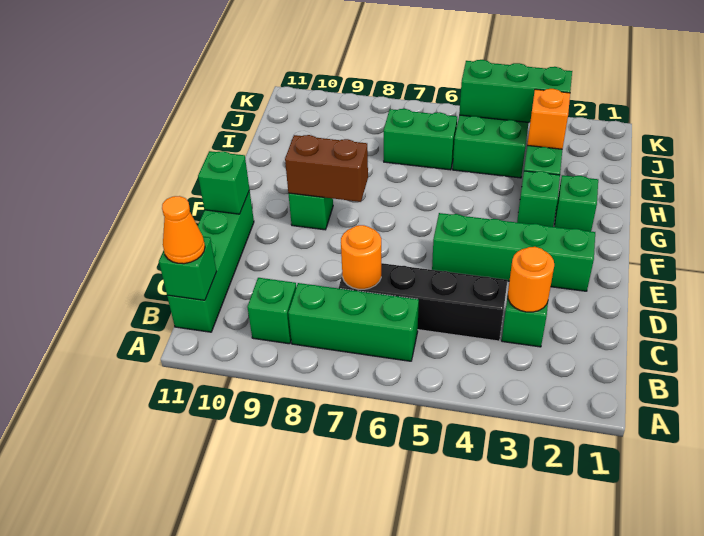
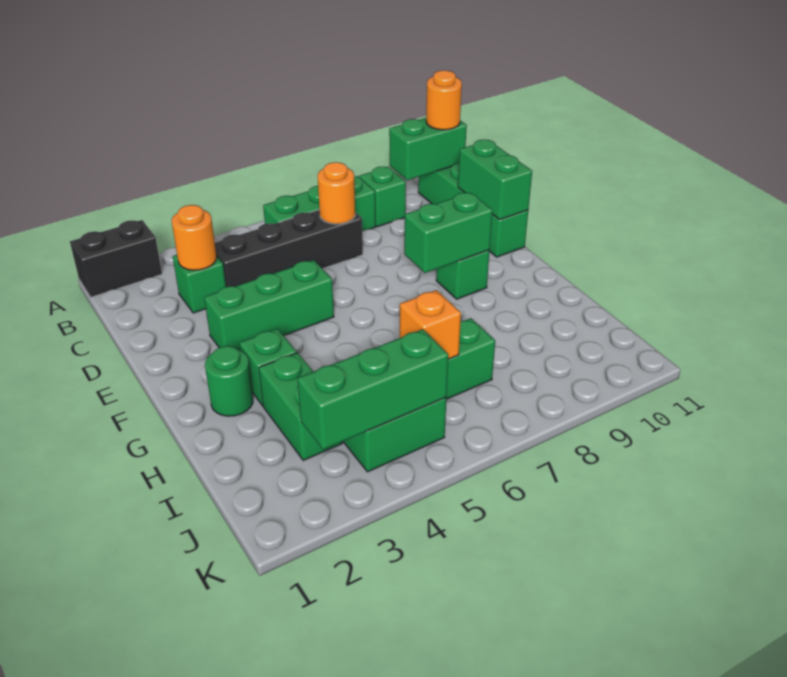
none -> black brick A1:A2 level 1
green brick B11 level 2 -> green brick B10:B11 level 2
orange cone B11 level 3 -> orange round brick B11 level 3
green brick E2:E5 level 1 -> green brick E3:E5 level 1
green brick E11 level 2 -> green brick D11:E11 level 2
brown brick F8:F9 level 2 -> green brick F8:F9 level 2
green brick G2 level 1 -> green round brick G2 level 1
orange brick I3 level 2 -> orange brick I6 level 2

